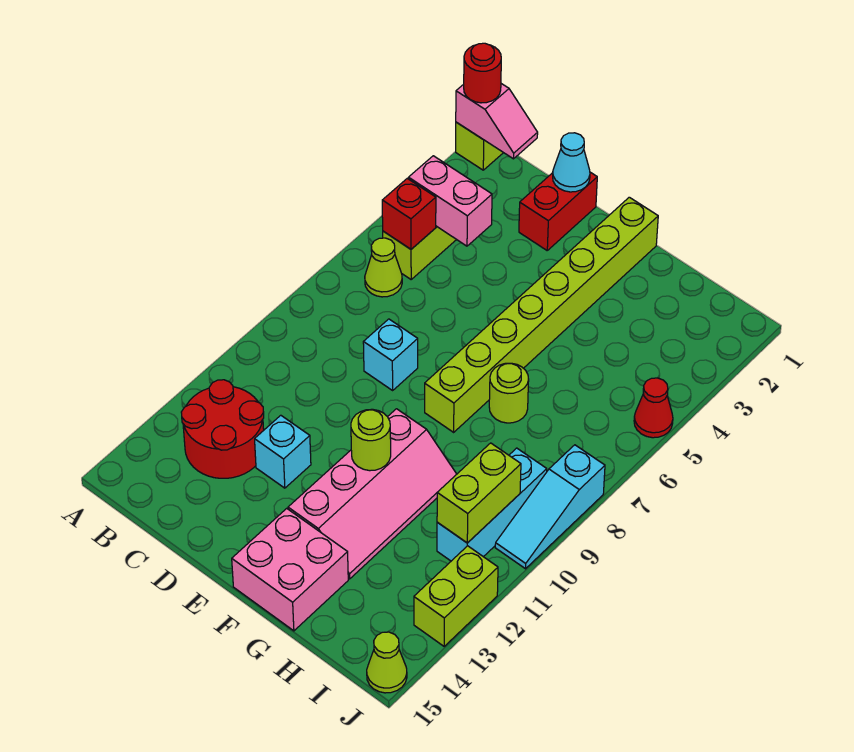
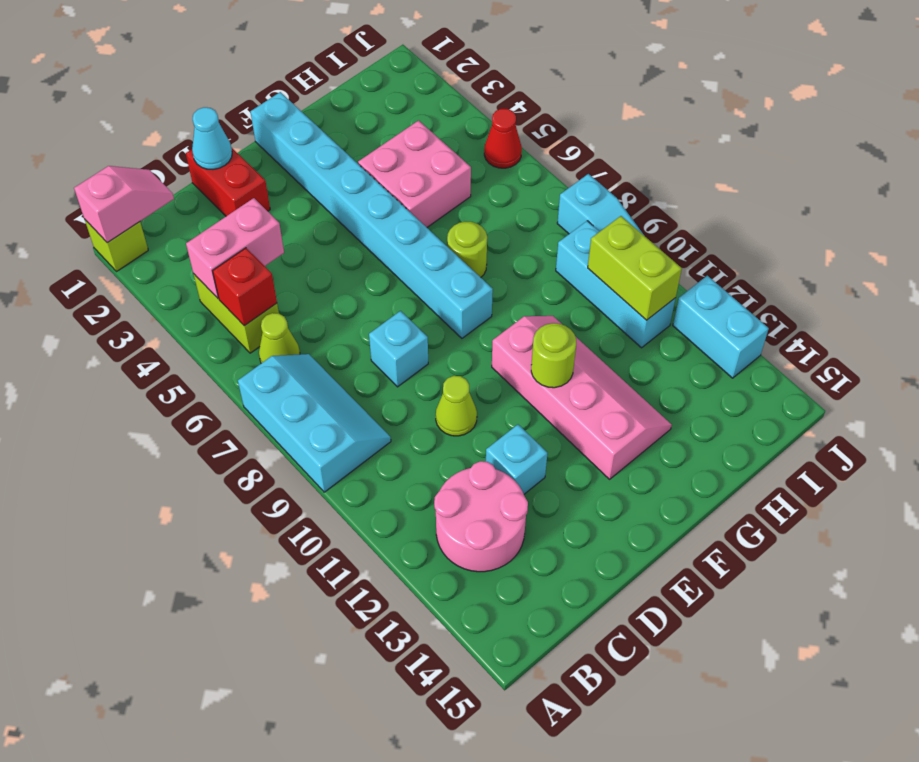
red round brick A1 level 3 -> none
none -> cyan slope A7:B9 level 1 top A
red round brick B12:C13 level 1 -> pink round brick B12:C13 level 1
lime brick F1:F8 level 1 -> cyan brick F1:F8 level 1
pink brick F14:G15 level 1 -> pink brick G4:H5 level 1
lime brick J12:J13 level 1 -> cyan brick J12:J13 level 1
lime cone J15 level 1 -> lime cone D10 level 1

